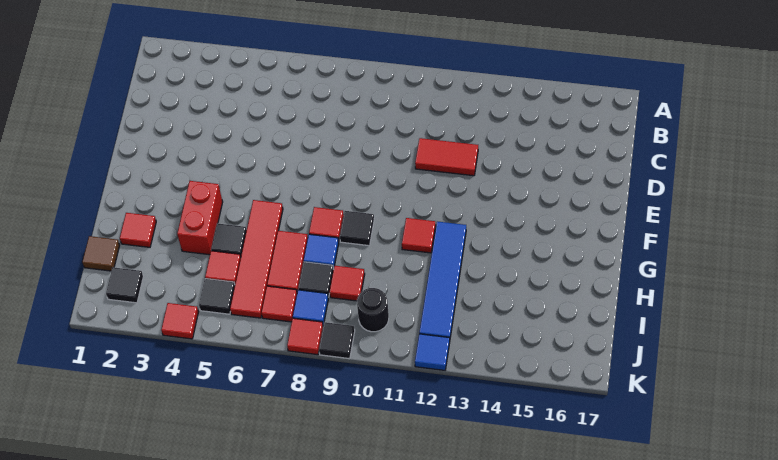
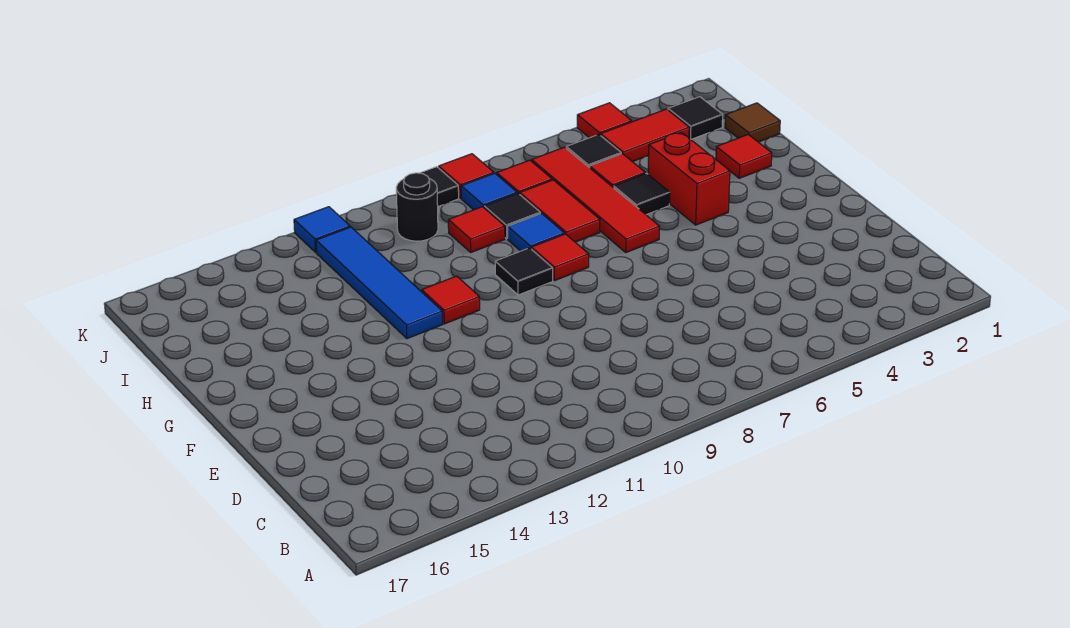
red tile D11:D12 level 1 -> red tile J3:J4 level 1

